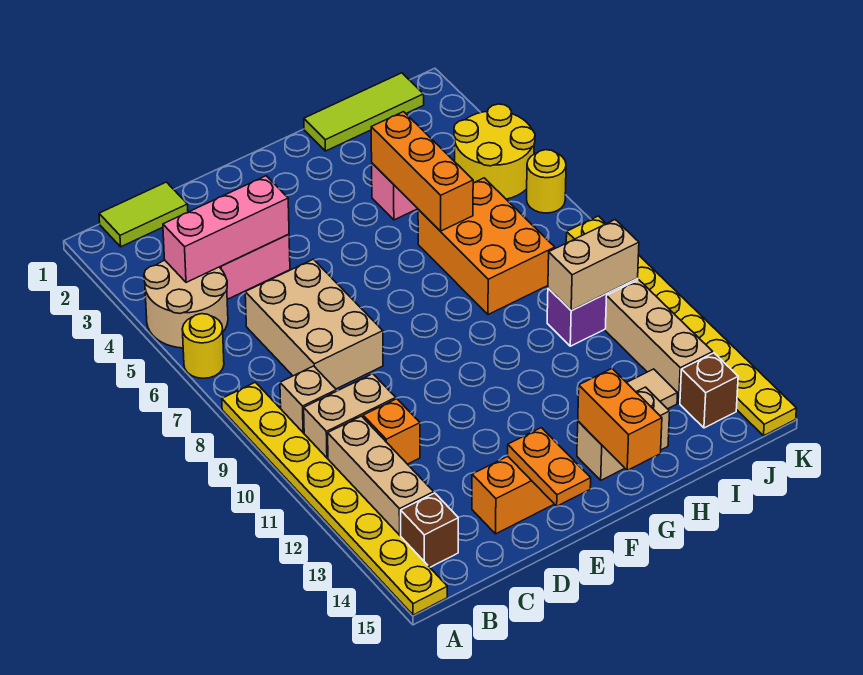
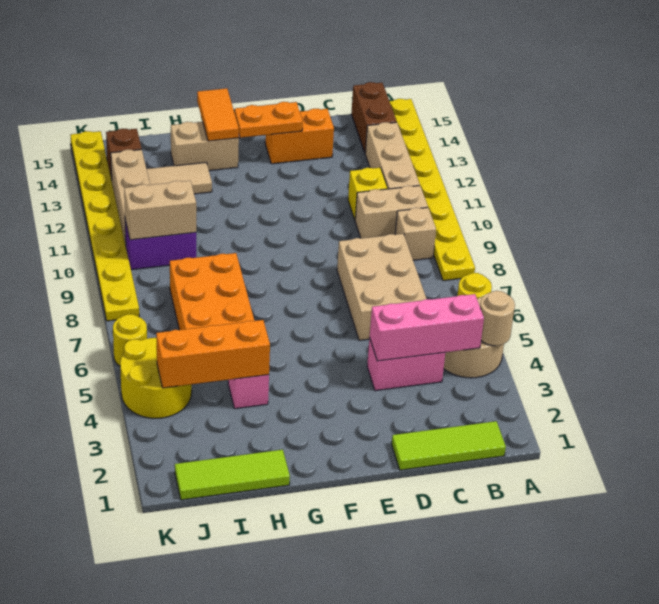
none -> tan round brick A4 level 2
lime tile B1:C1 level 1 -> lime tile B1:D1 level 1
brown brick B14 level 1 -> brown brick B14:B15 level 1
orange brick C11 level 1 -> yellow brick C11 level 1
orange plate E14:E15 level 2 -> orange plate E14:F14 level 2
orange brick G14:G15 level 2 -> orange tile G14:G15 level 2
orange brick H4:H6 level 2 -> orange brick H4:J4 level 2

